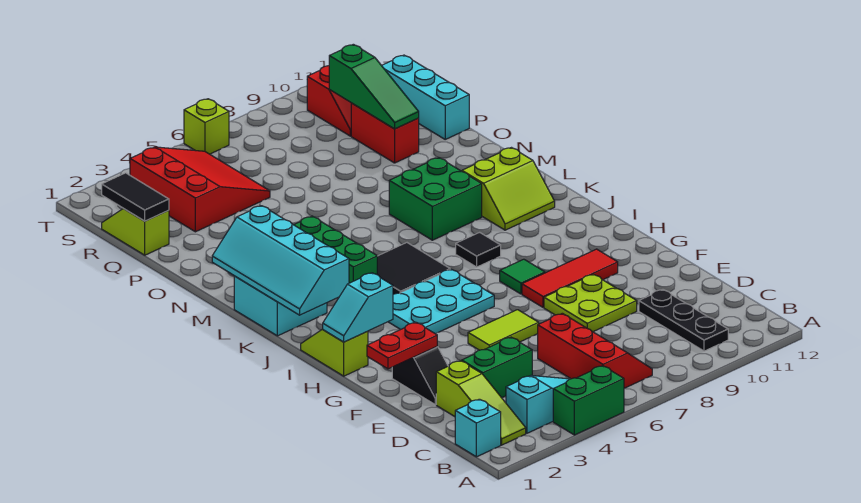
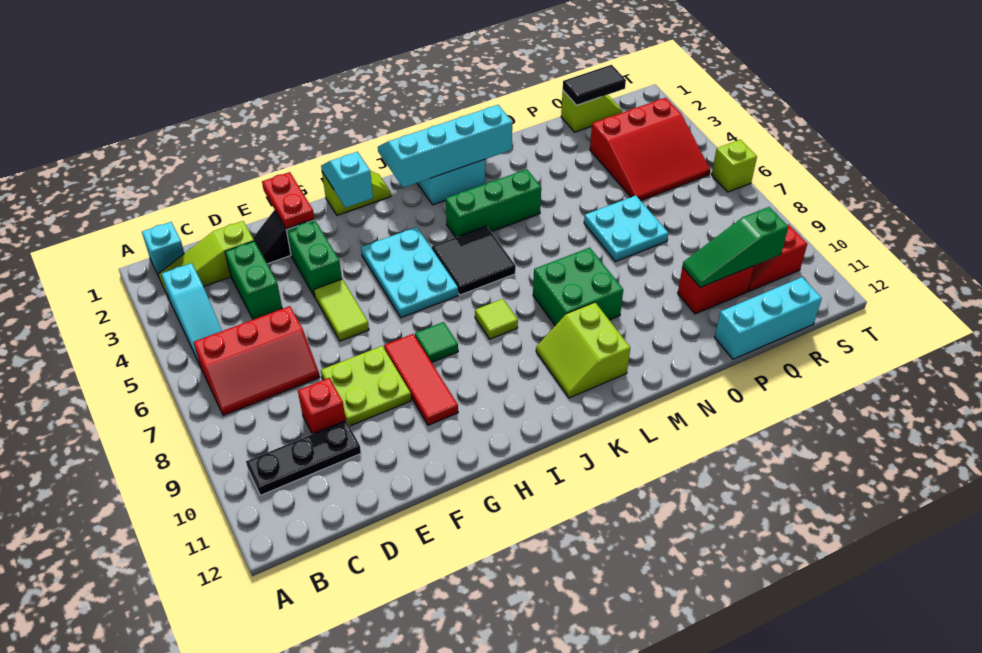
green brick A4:A5 level 1 -> green brick F3:F4 level 1
none -> red brick D9 level 1
black tile J8 level 1 -> lime tile J8 level 1
none -> cyan plate O6:P7 level 1

